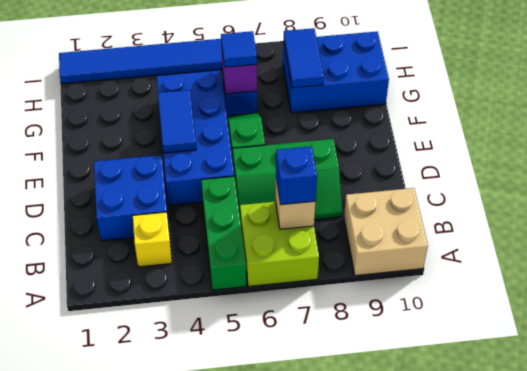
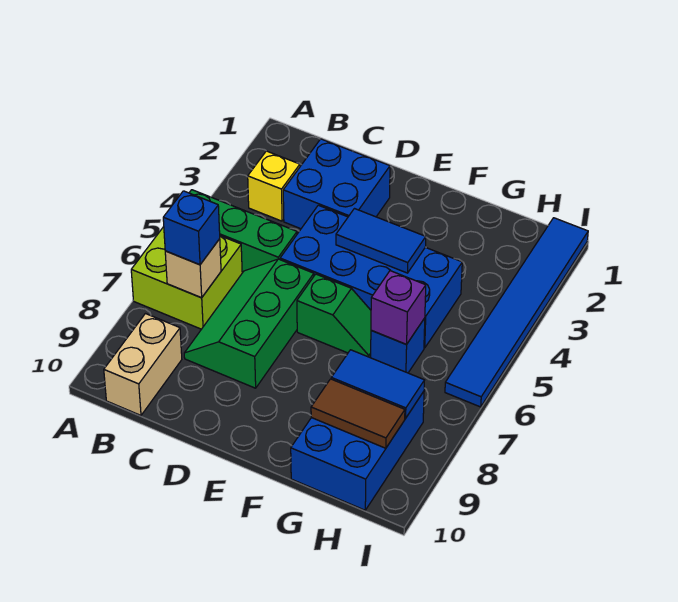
tan brick A9:B10 level 1 -> tan brick B9:B10 level 1
blue tile G6 level 3 -> none
none -> brown tile G9:H9 level 2

